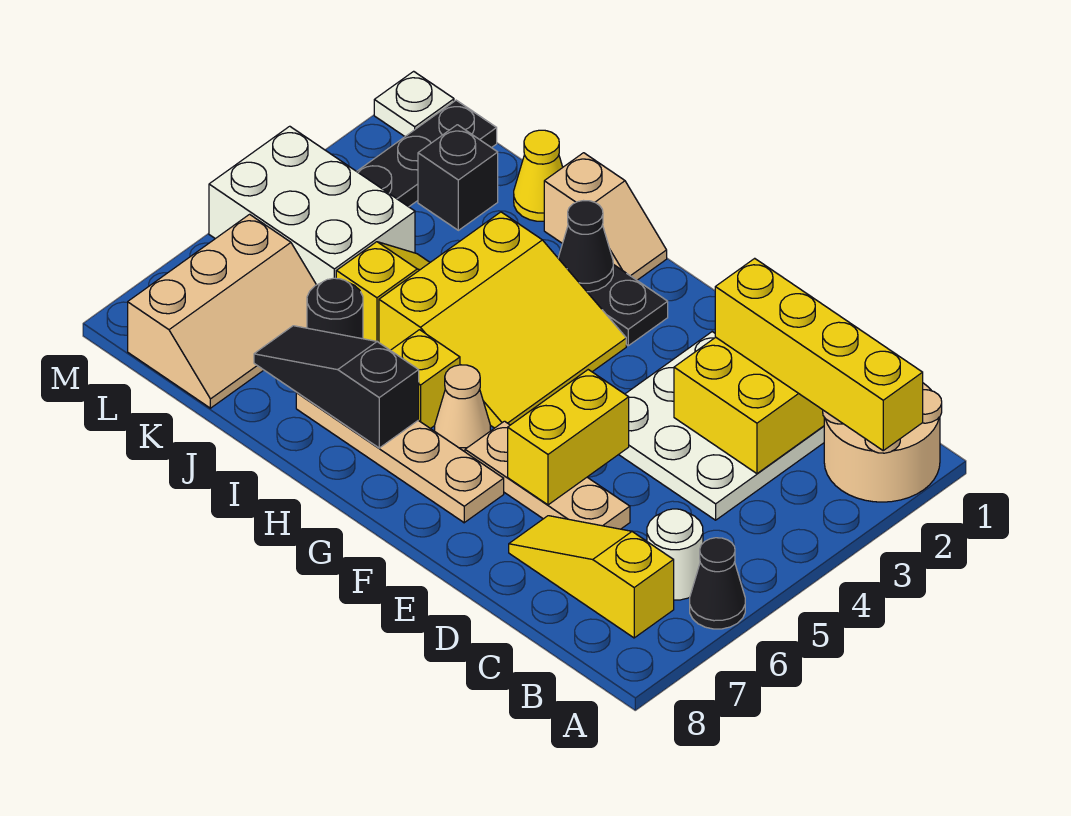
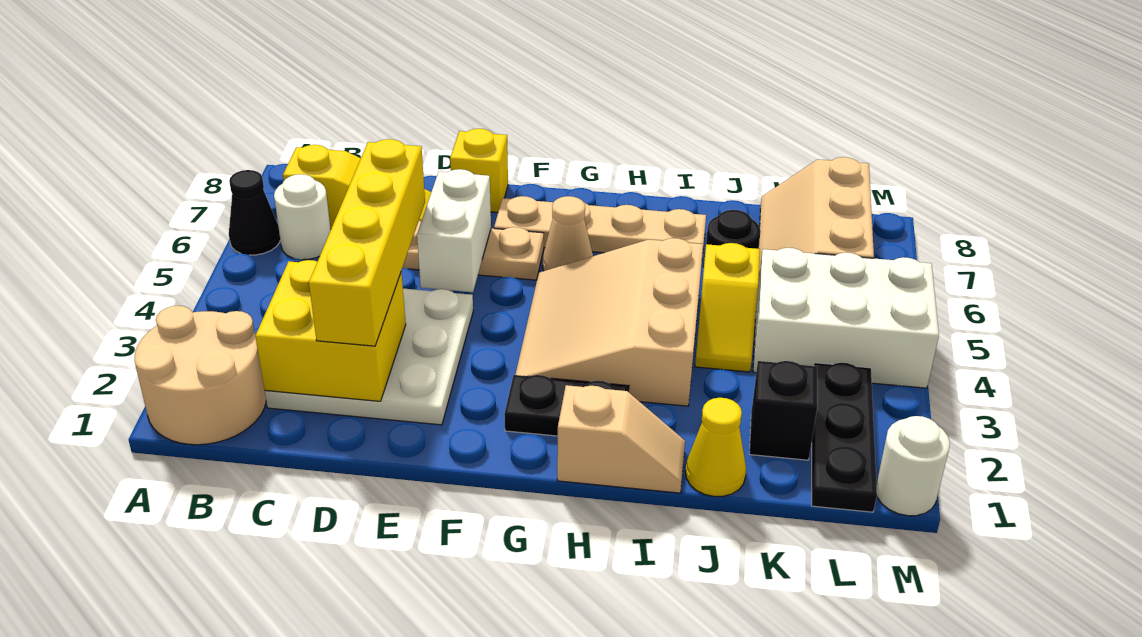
yellow brick A2:D2 level 3 -> yellow brick D2:D5 level 3
yellow brick E5:E6 level 2 -> white brick E5:E6 level 2
yellow slope G3:I5 level 1 top I -> tan slope G3:I5 level 1 top I
tan slope H1:I1 level 1 top I -> tan slope H1:I1 level 1 top H
black cone H2 level 2 -> none
yellow brick H6 level 1 -> yellow brick E8 level 1
black slope H7:J7 level 2 top H -> none
white plate M1 level 1 -> white round brick M1 level 1

